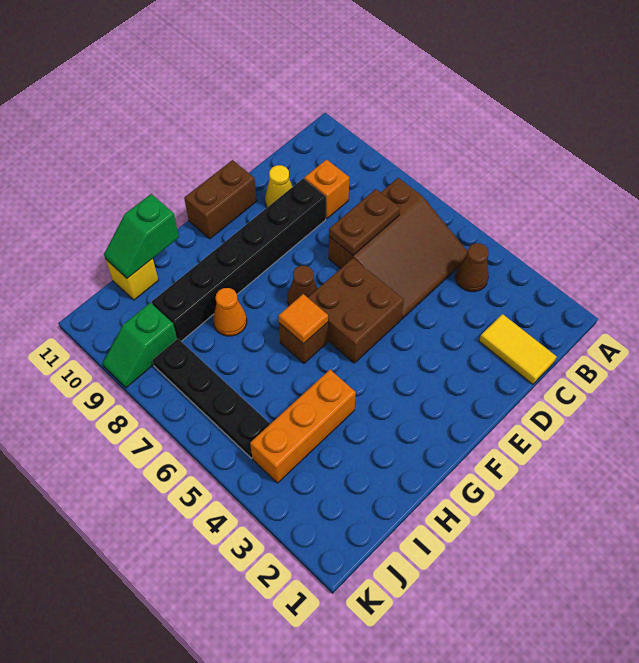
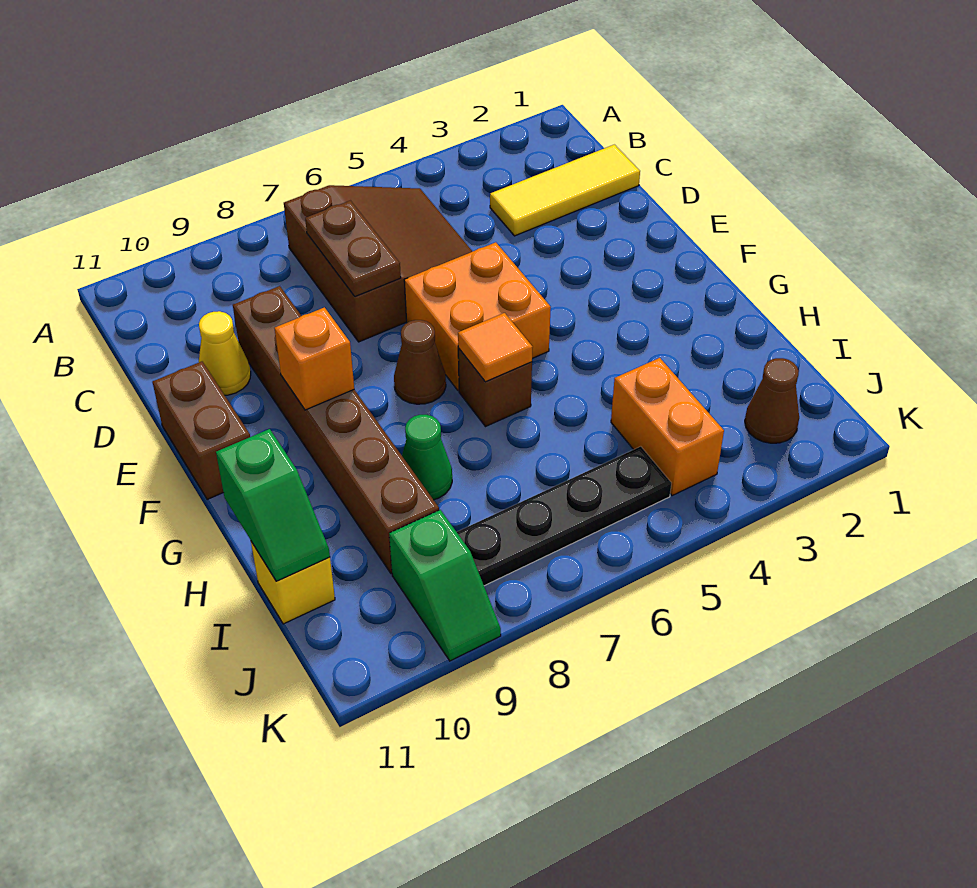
brown cone B4 level 1 -> brown cone J2 level 1
yellow tile C1:C2 level 1 -> yellow tile C1:C3 level 1
orange brick C9 level 1 -> orange brick F9 level 2
black brick D9:I9 level 1 -> brown brick D9:I9 level 1
brown brick E5:F6 level 1 -> orange brick E5:F6 level 1
orange brick H4:J4 level 1 -> orange brick I4:J4 level 1
orange cone H8 level 1 -> green cone H8 level 1

